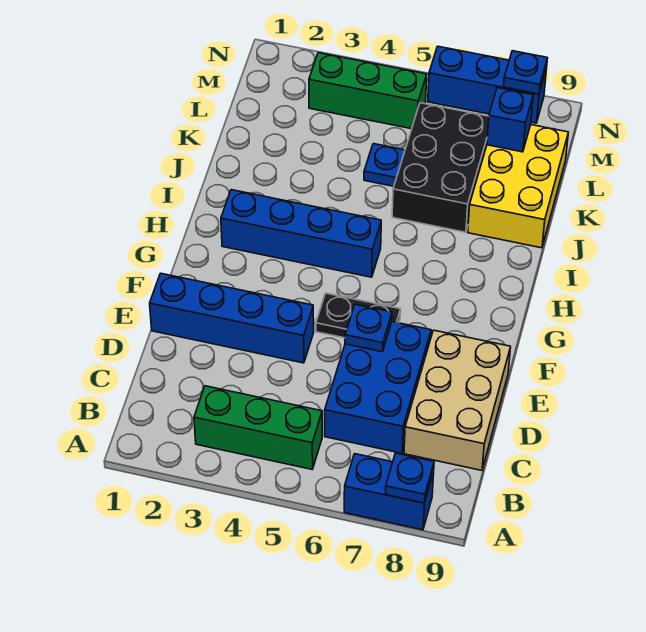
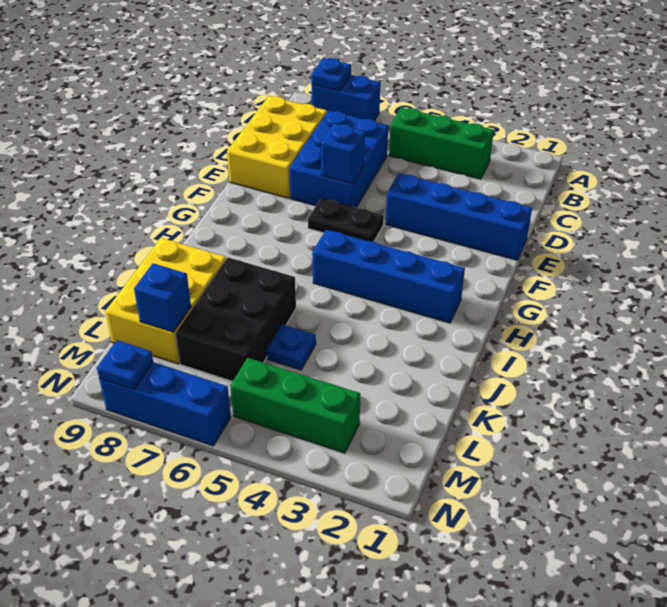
tan brick C8:E9 level 1 -> yellow brick C8:E9 level 1
blue plate E6 level 2 -> blue brick E6 level 2

